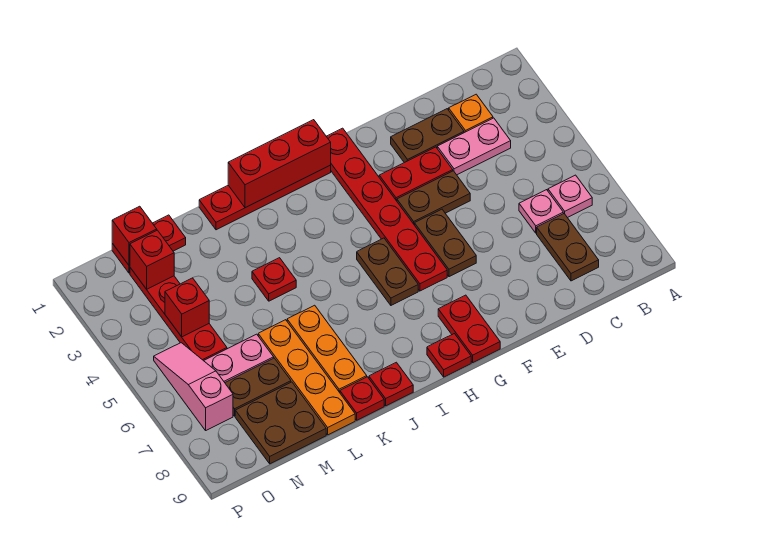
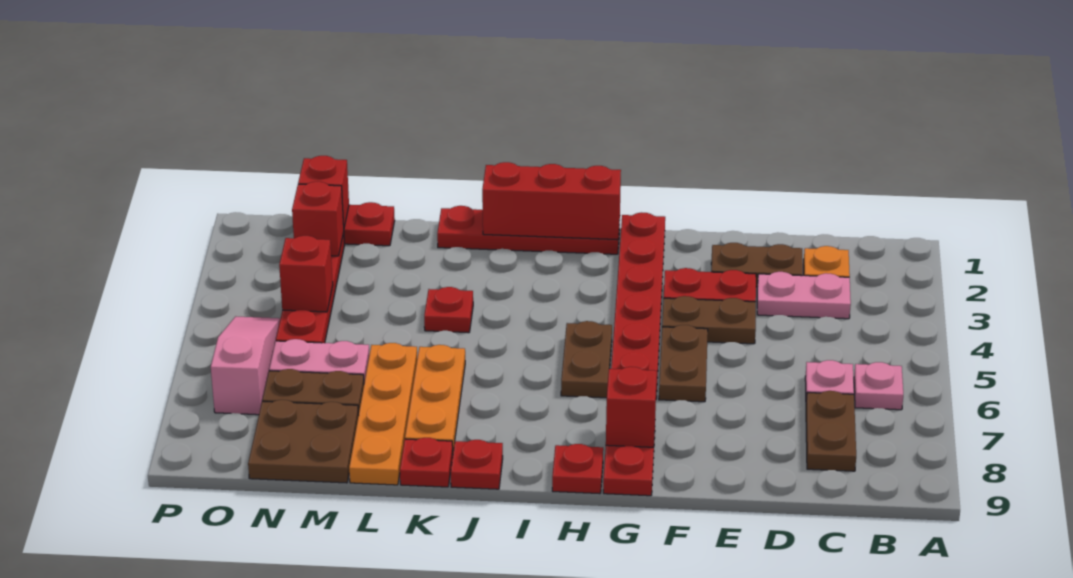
none -> red brick G8 level 2

